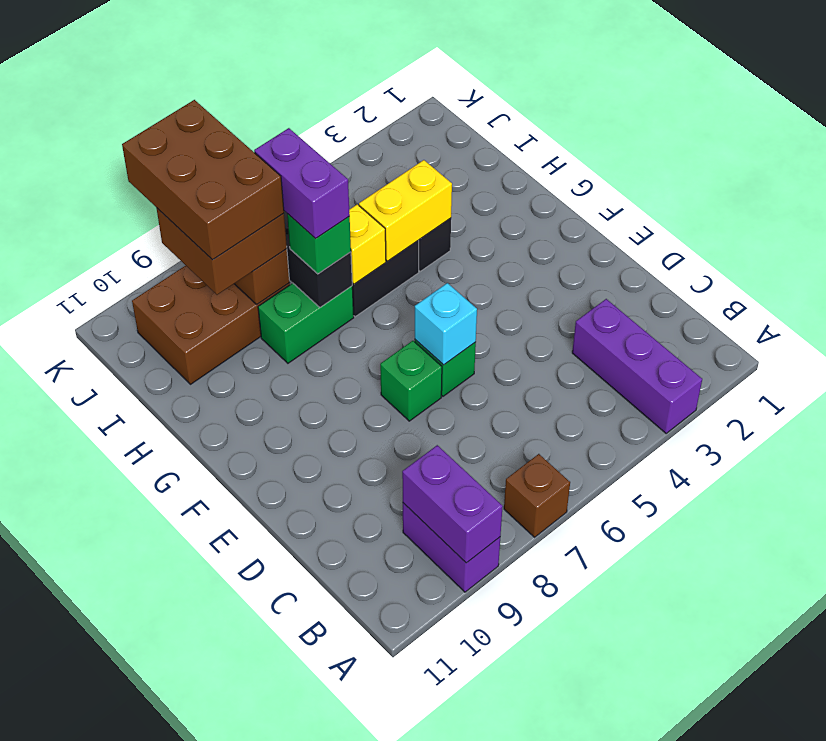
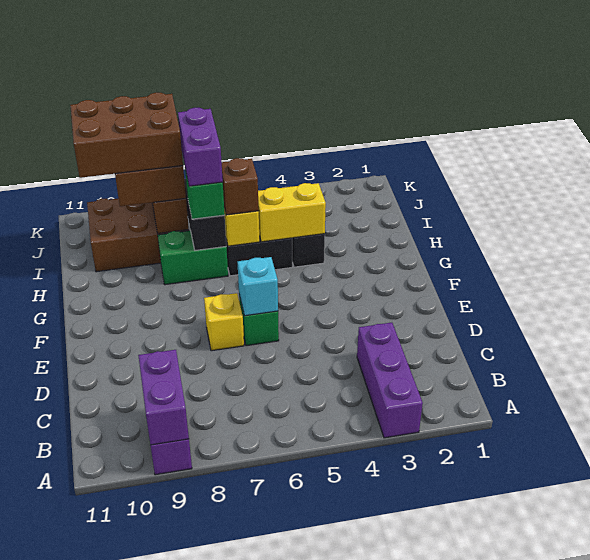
brown brick A7 level 1 -> brown brick H6 level 3
green brick E7 level 1 -> yellow brick E7 level 1
brown brick I8:K9 level 4 -> brown brick I8:J10 level 4

